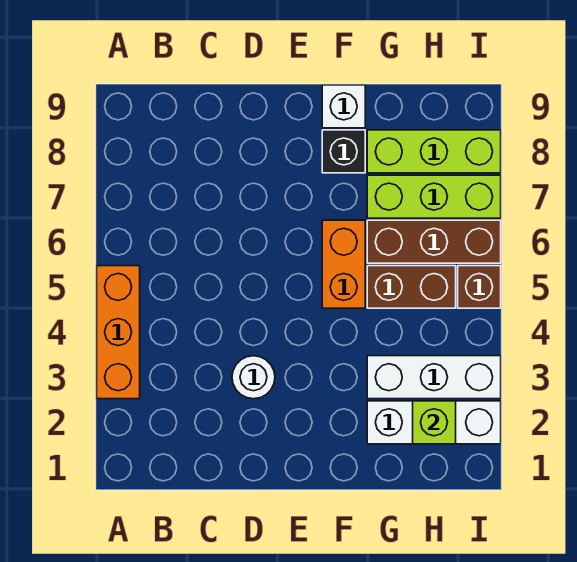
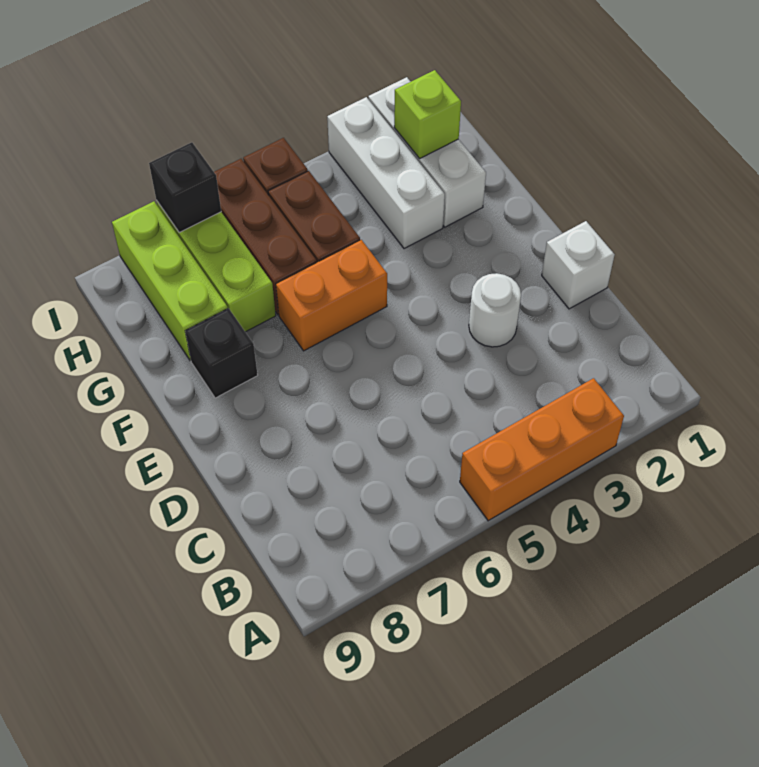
white brick F9 level 1 -> white brick D1 level 1
none -> black brick I7 level 2

